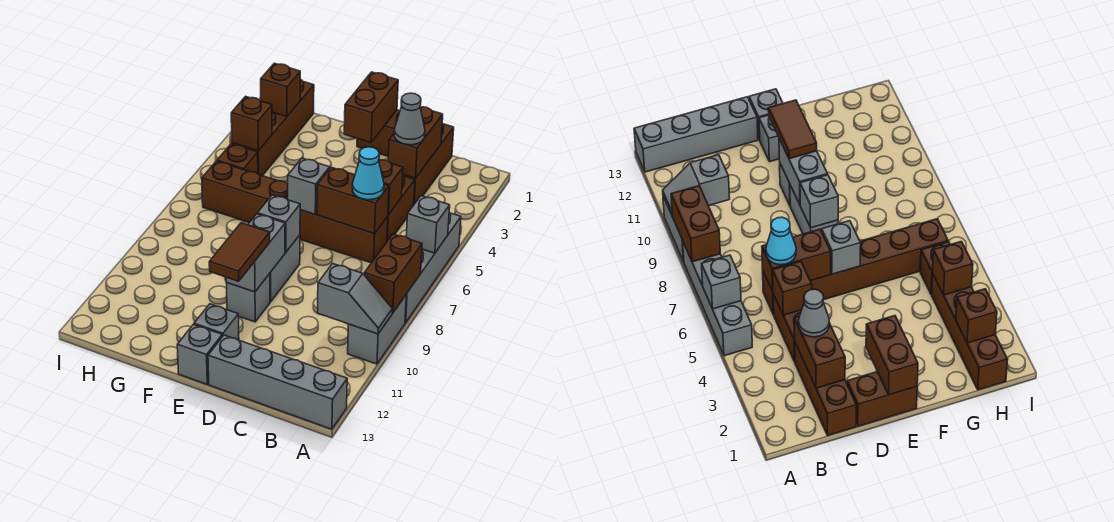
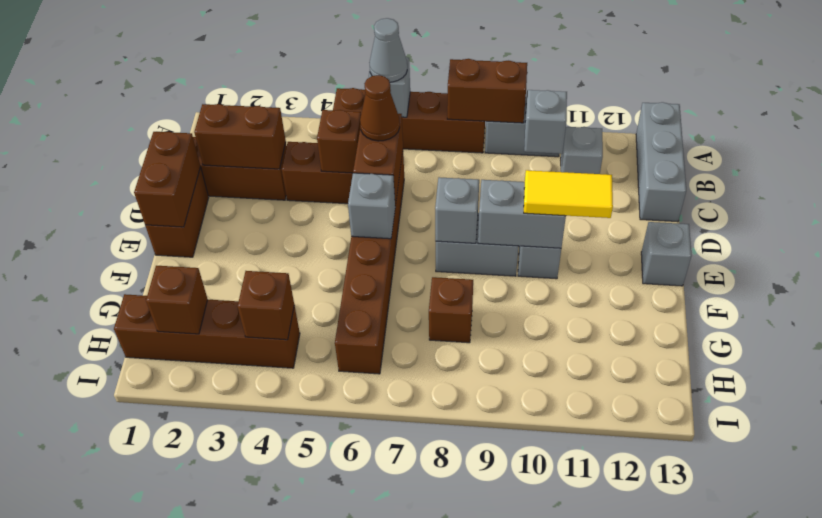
grey brick A5:A8 level 1 -> brown brick A5:A8 level 1
grey brick A13:D13 level 1 -> grey brick A13:C13 level 1
grey cone C3 level 3 -> grey cone A6 level 3
cyan cone C6 level 3 -> brown cone C6 level 3
brown brick E1:E2 level 2 -> brown brick D1:E1 level 2
brown tile E10:E11 level 3 -> yellow tile E10:E11 level 3
grey brick E12 level 1 -> grey brick B11 level 1
brown brick H5 level 1 -> brown brick G8 level 1

